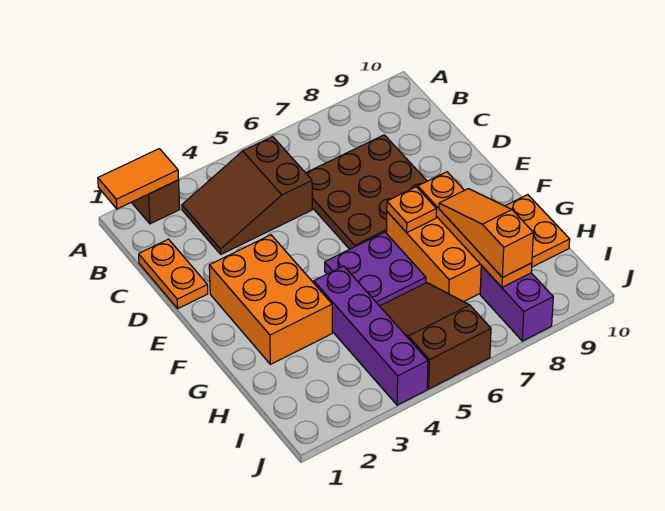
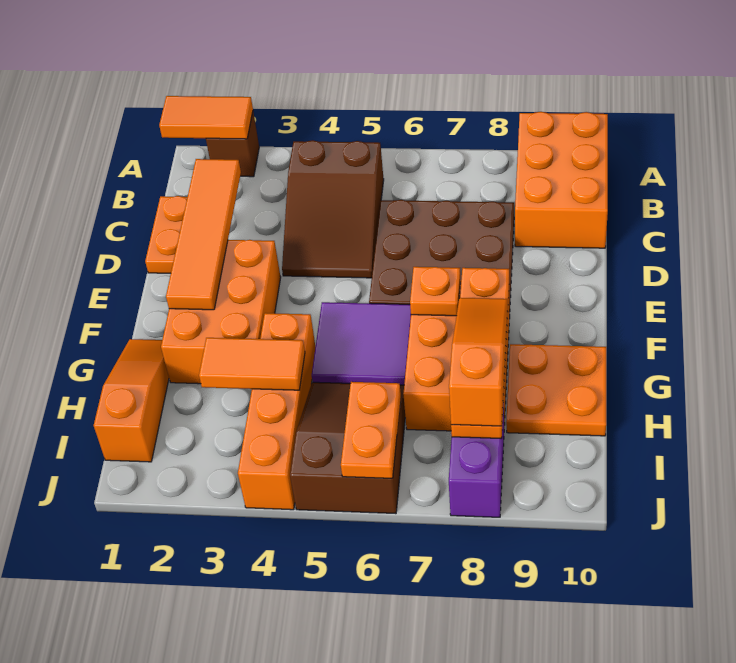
none -> orange brick A9:C10 level 1
brown slope B3:C5 level 1 top 5 -> brown slope B4:D5 level 1 top B
none -> orange tile C2:F2 level 2
purple plate F5:G6 level 1 -> purple tile F5:G6 level 1
none -> orange slope G1:I1 level 1 top I
purple brick G4:J4 level 1 -> orange brick G4:J4 level 1
none -> orange tile H3:H4 level 2
none -> orange plate I6:J6 level 2

